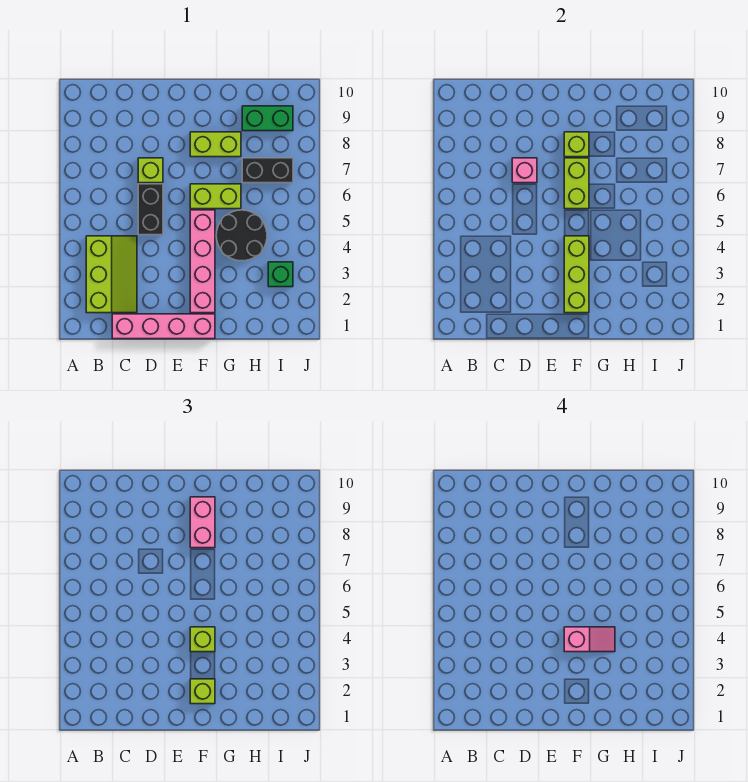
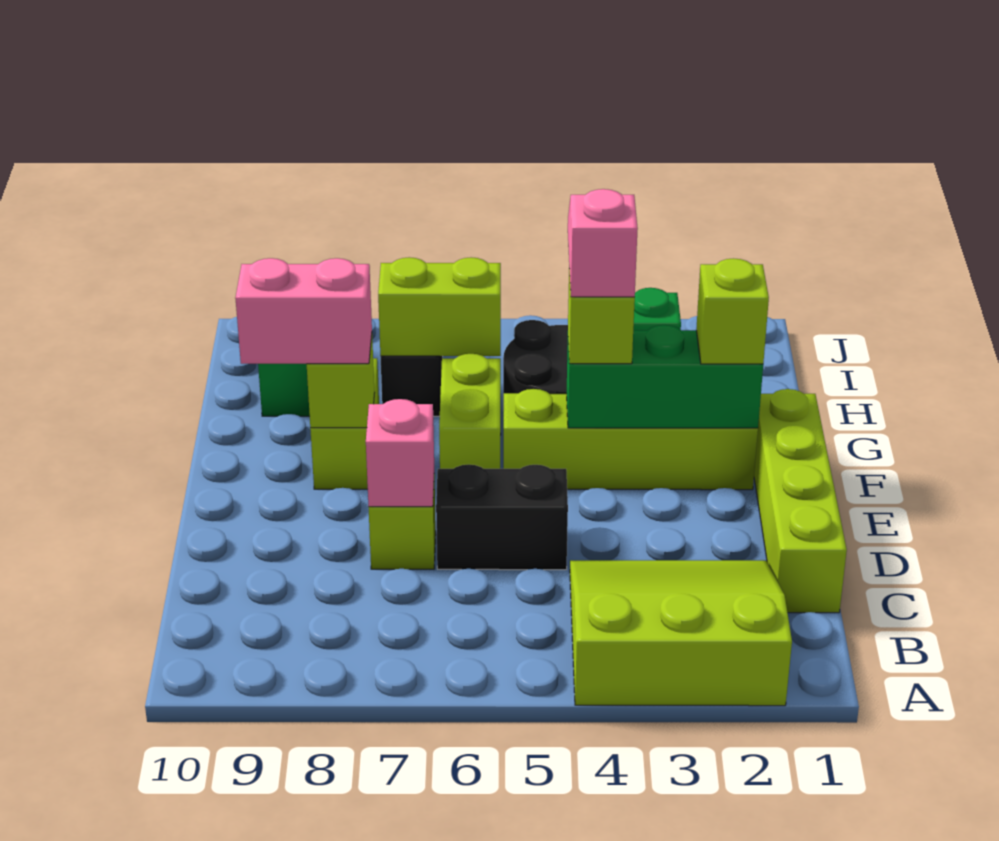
lime slope B2:C4 level 1 top B -> lime slope A2:C4 level 1 top A
pink brick C1:F1 level 1 -> lime brick C1:F1 level 1
pink brick F2:F5 level 1 -> lime brick F2:F5 level 1
lime brick F2:F4 level 2 -> green brick F2:F4 level 2
lime brick F6:F7 level 2 -> lime brick H6:H7 level 2

